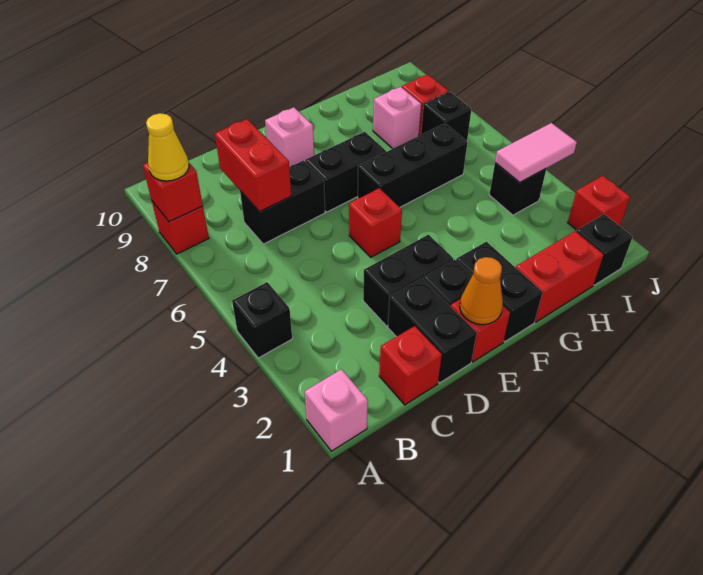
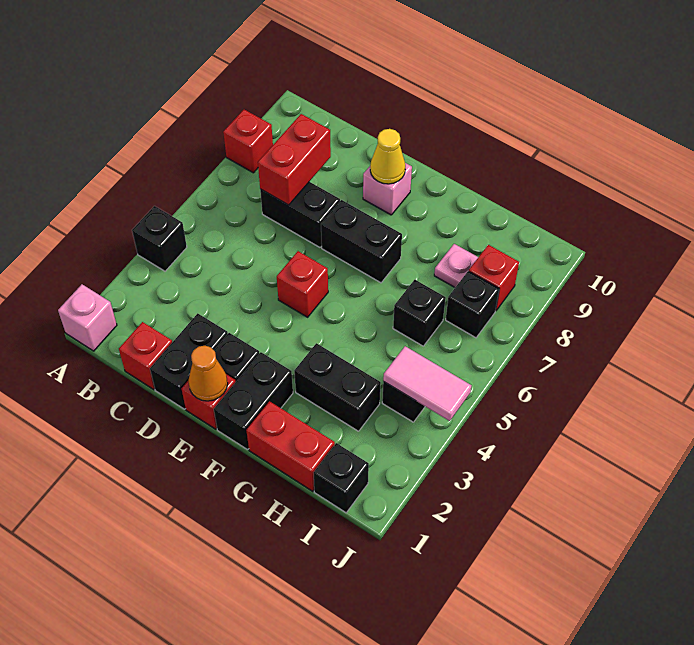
red brick A8 level 2 -> none
yellow cone A8 level 3 -> yellow cone E9 level 2
black brick D3:E3 level 1 -> black brick G3:H3 level 1
black brick F6:H6 level 1 -> black brick H6 level 1
pink brick H8 level 1 -> pink plate H8 level 1
red brick J2 level 1 -> none

